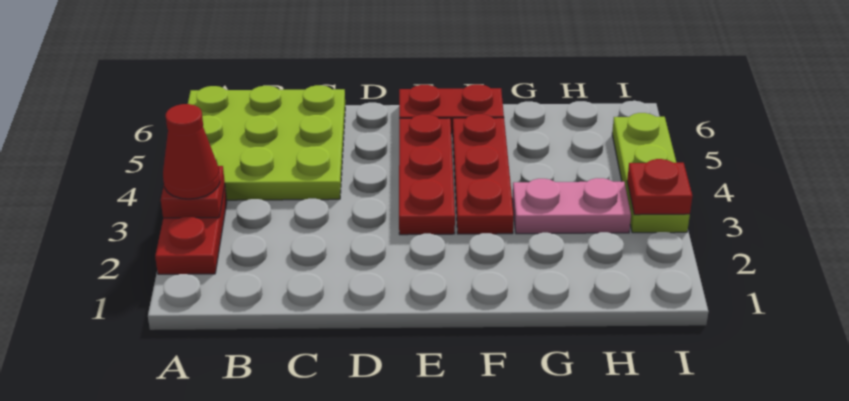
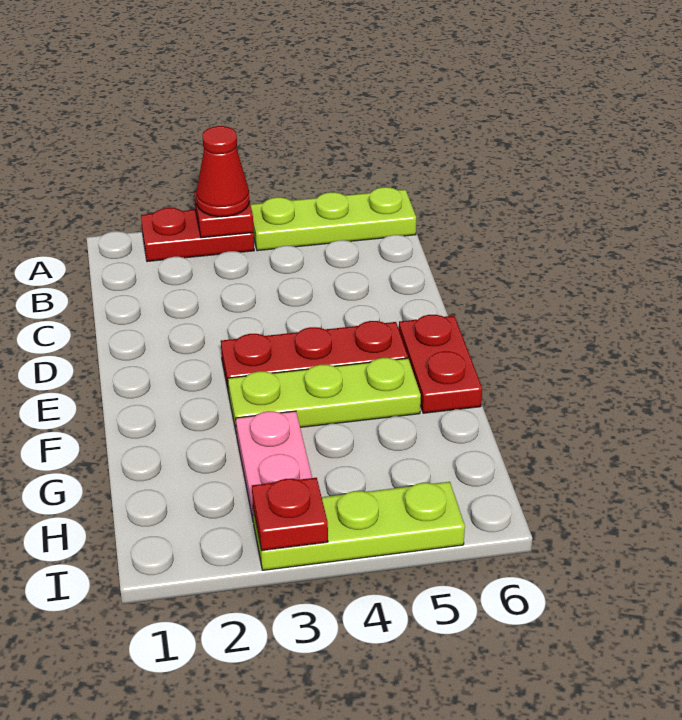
lime plate A4:C6 level 1 -> lime plate A4:A6 level 1
red plate F3:F5 level 1 -> lime plate F3:F5 level 1

